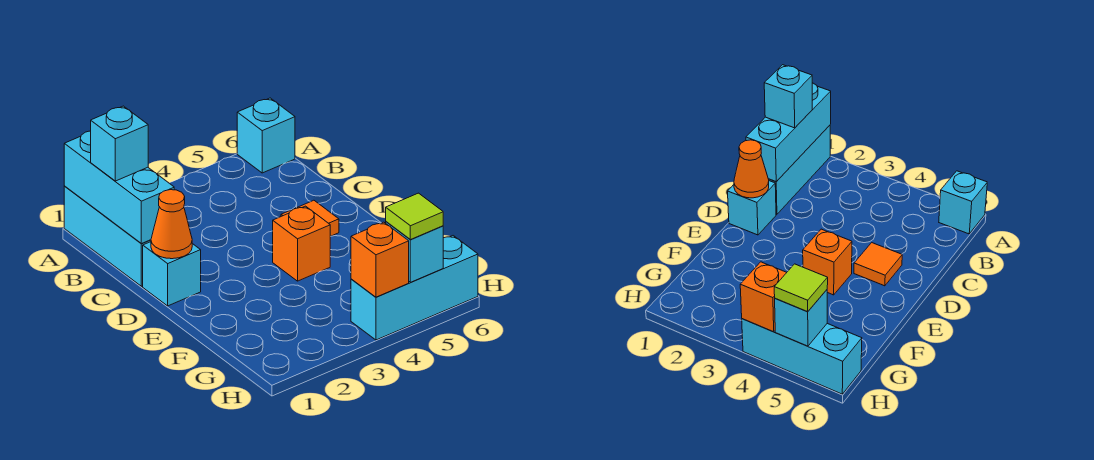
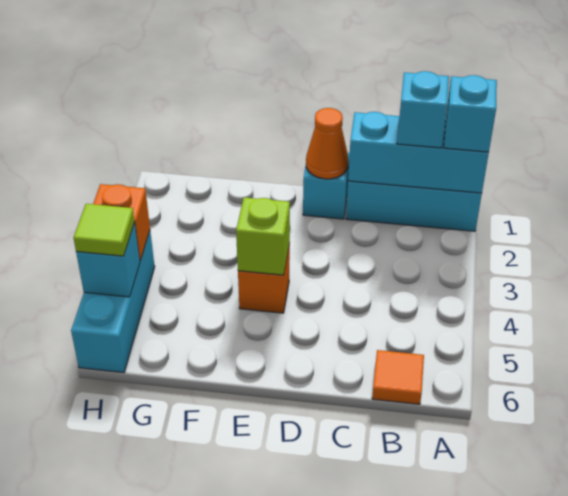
cyan brick A6 level 1 -> cyan brick A1 level 3
orange tile D5 level 1 -> orange tile B6 level 1
none -> lime brick E4 level 2

